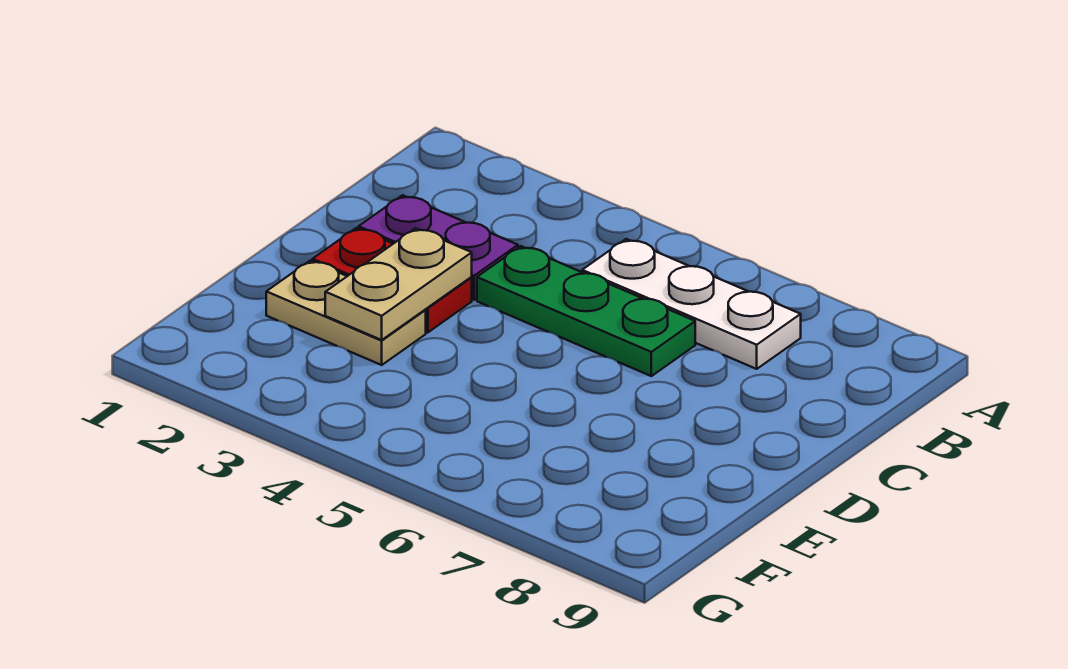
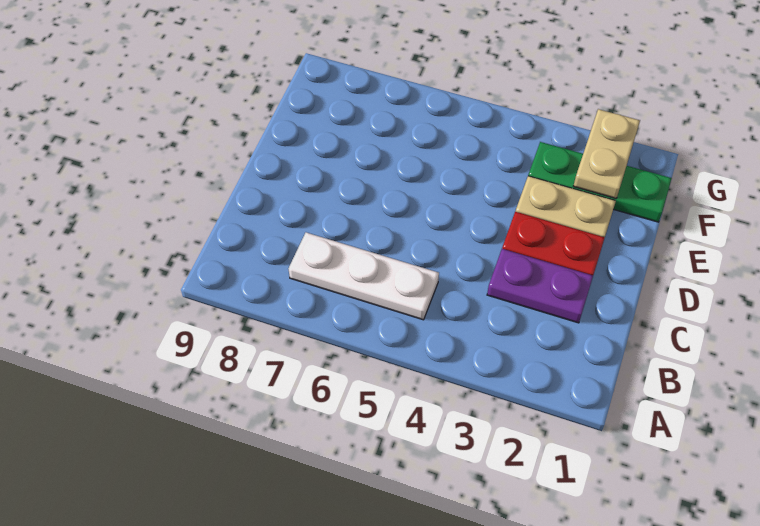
green plate C4:C6 level 1 -> green plate F1:F3 level 1
tan plate D3:E3 level 2 -> tan plate F2:G2 level 2

